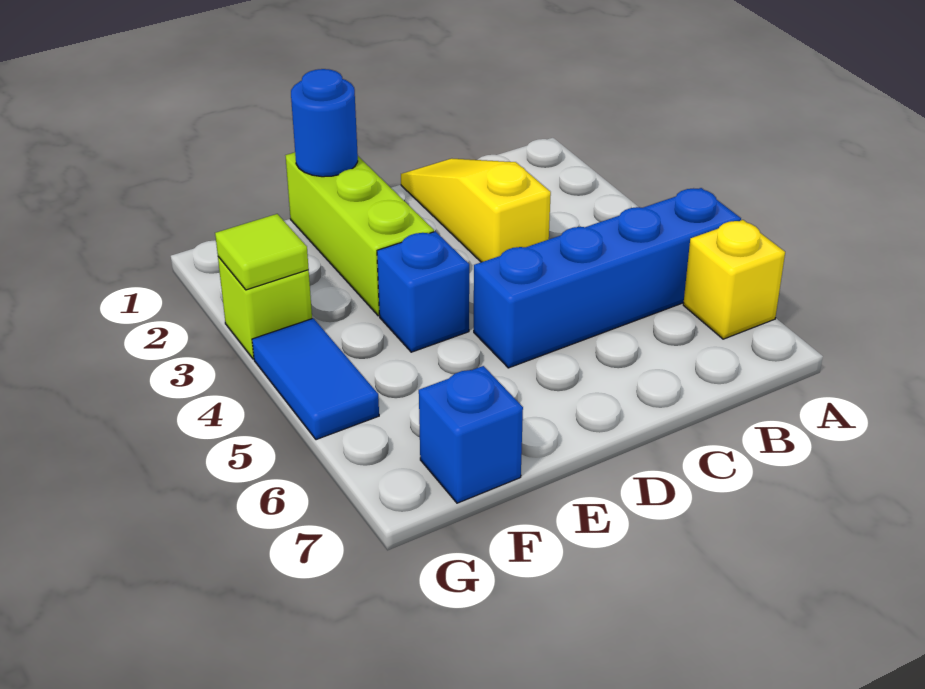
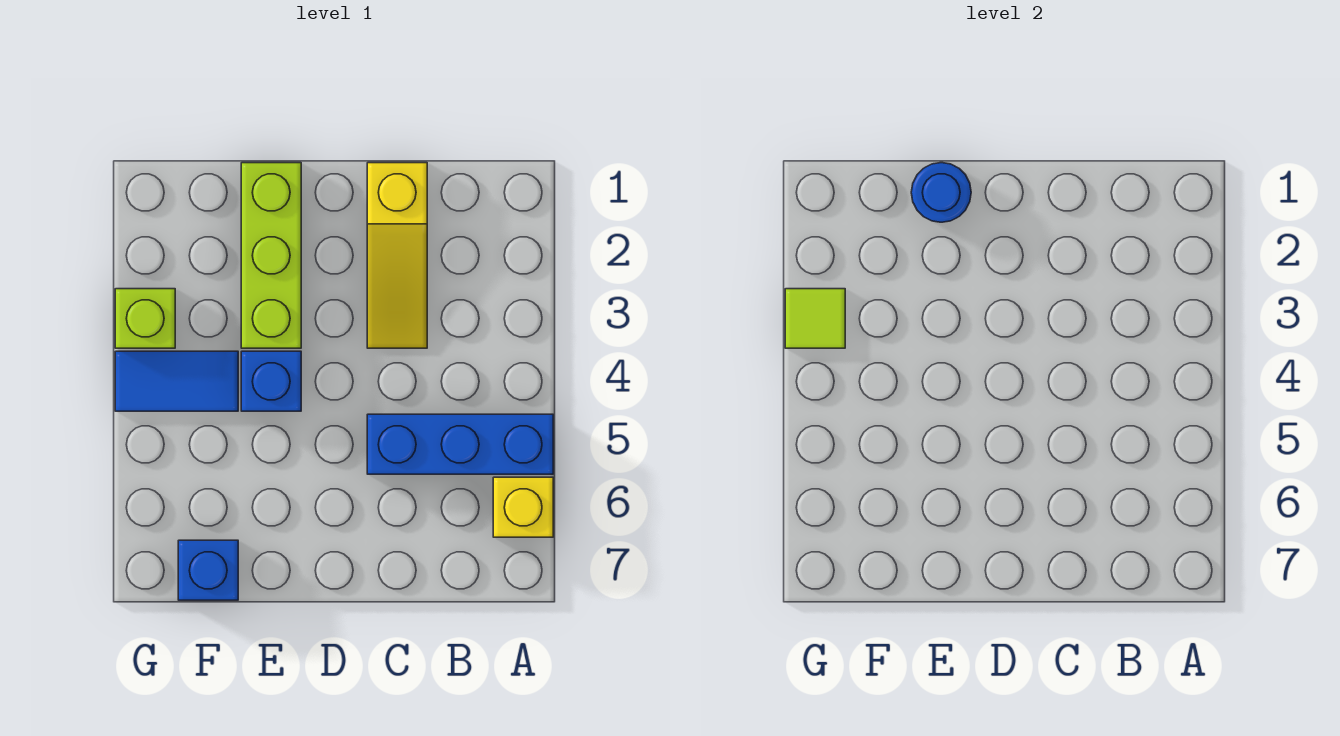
blue brick A5:D5 level 1 -> blue brick A5:C5 level 1
yellow slope C1:C3 level 1 top 3 -> yellow slope C1:C3 level 1 top 1
blue tile G4:G5 level 1 -> blue tile F4:G4 level 1

